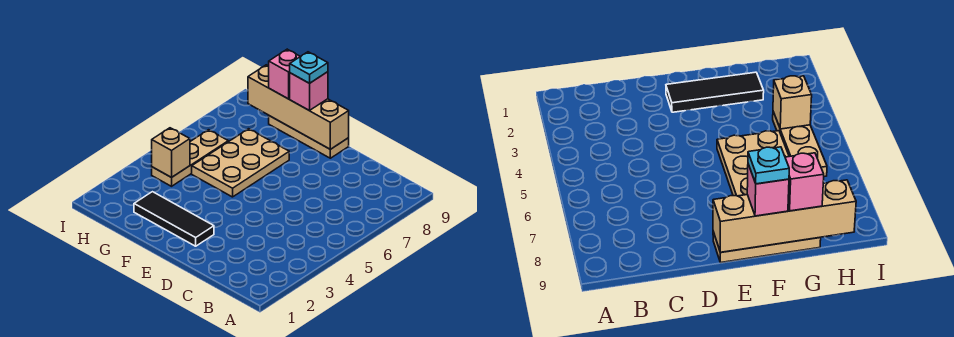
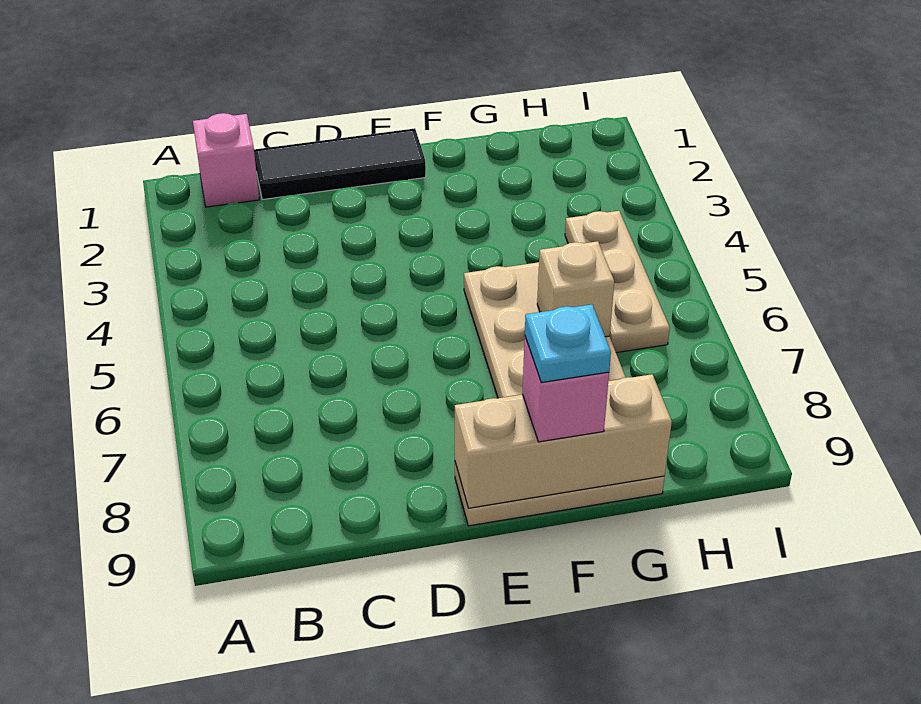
black tile E2:G2 level 1 -> black tile C1:E1 level 1
tan brick E9:H9 level 2 -> tan brick E9:G9 level 2
pink brick G9 level 3 -> pink brick B1 level 1
tan brick H4 level 2 -> tan brick G6 level 2

